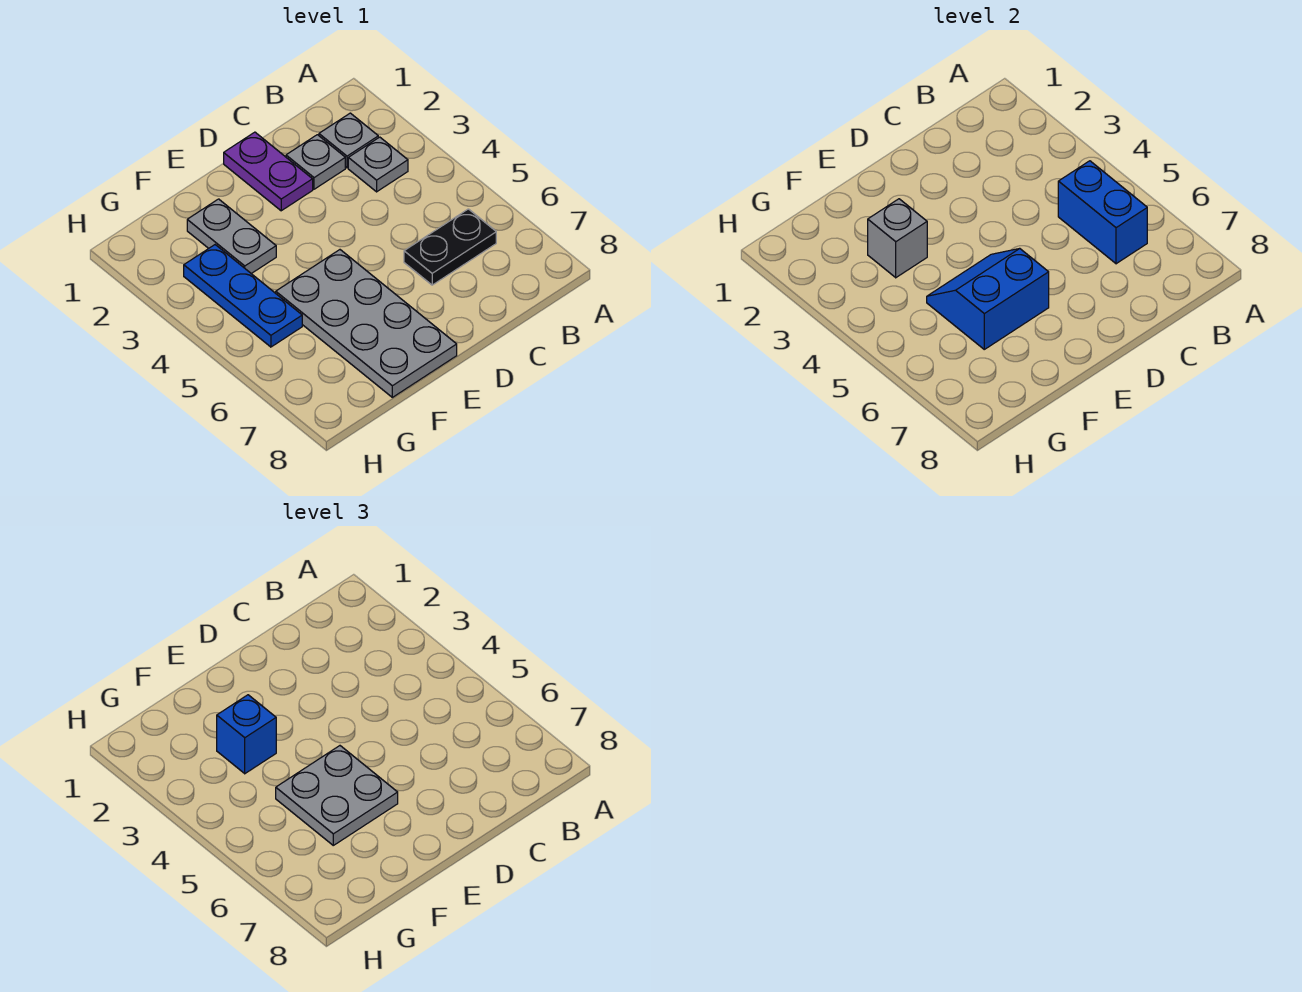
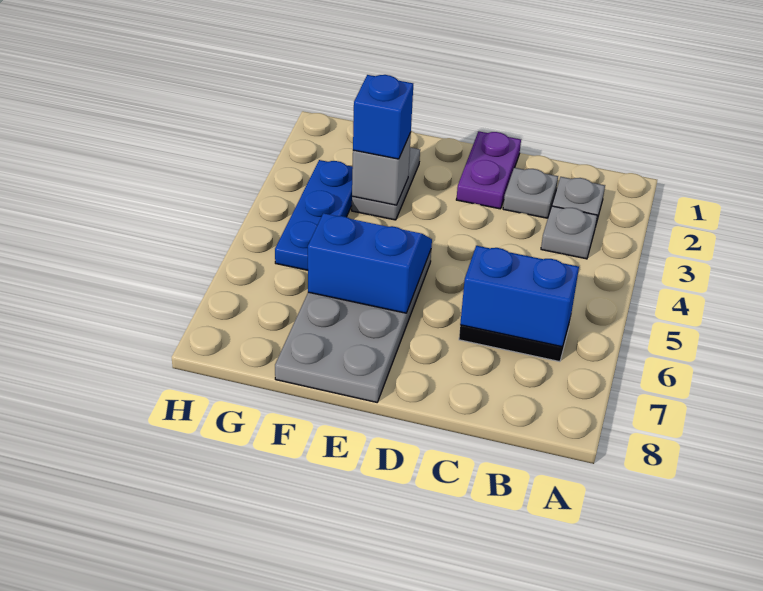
blue brick B5:B6 level 2 -> blue brick B6:C6 level 2
grey plate E5:F6 level 3 -> none

